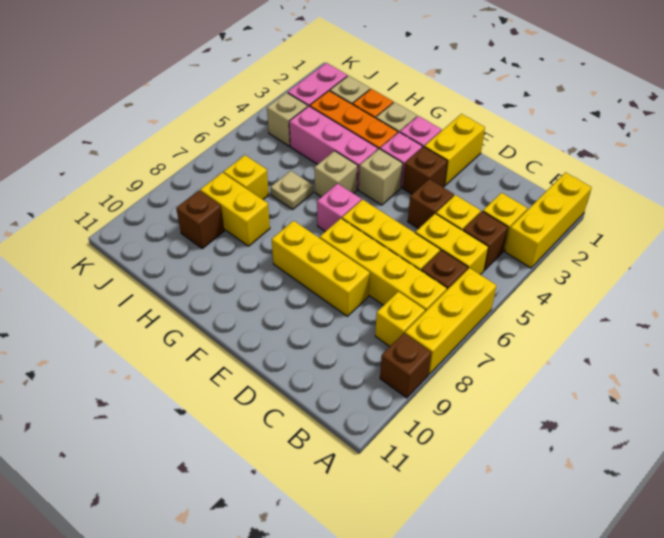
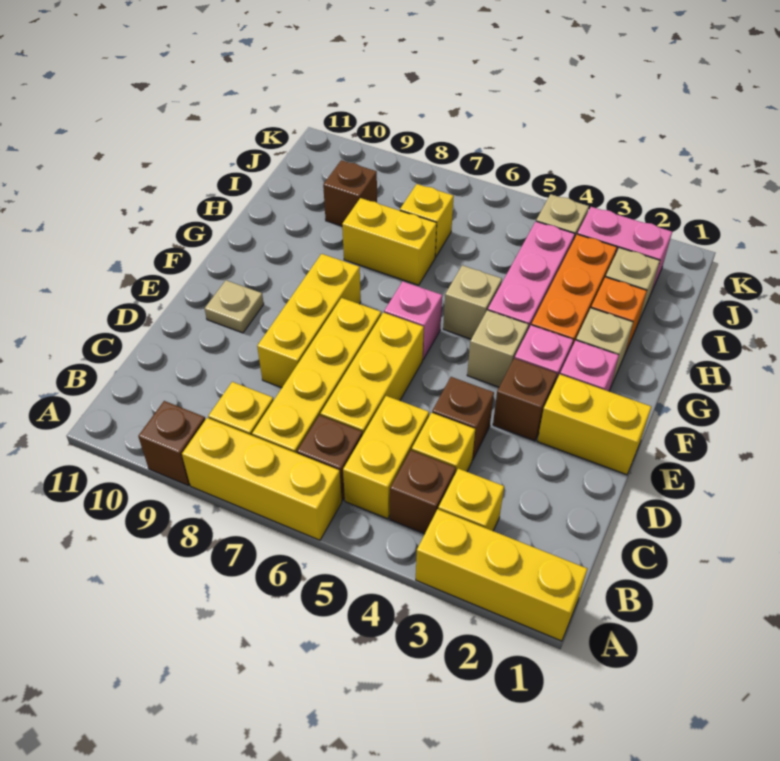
tan plate H6 level 1 -> tan plate E10 level 1
yellow brick H8:I8 level 1 -> yellow brick H7:H8 level 1

